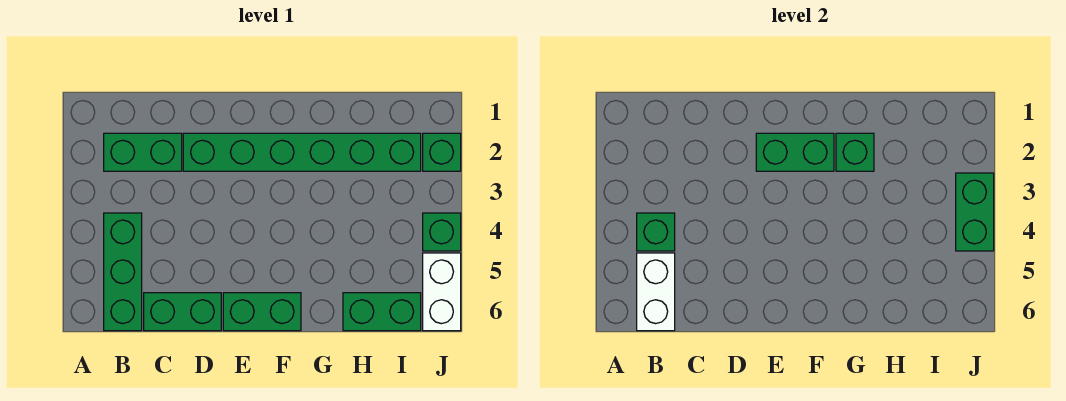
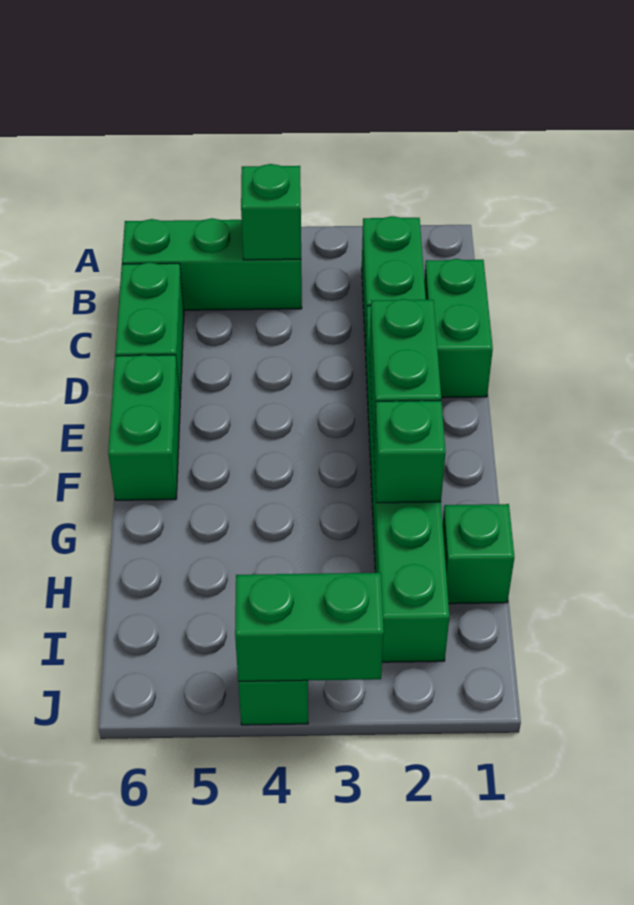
white brick B5:B6 level 2 -> none
green brick H6:I6 level 1 -> green brick C1:D1 level 1
green brick J2 level 1 -> green brick H1 level 1
white brick J5:J6 level 1 -> none

